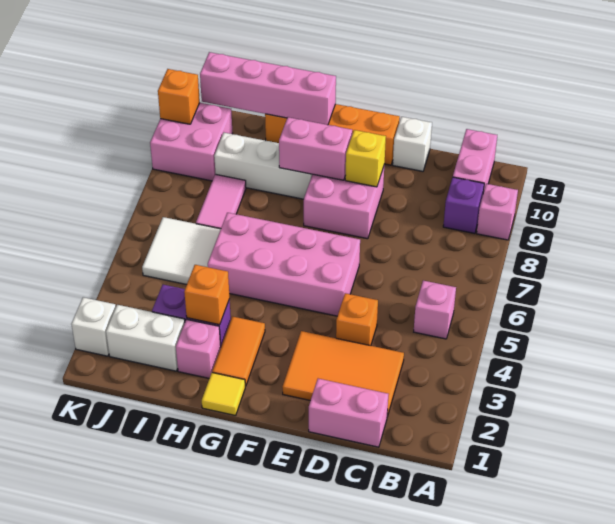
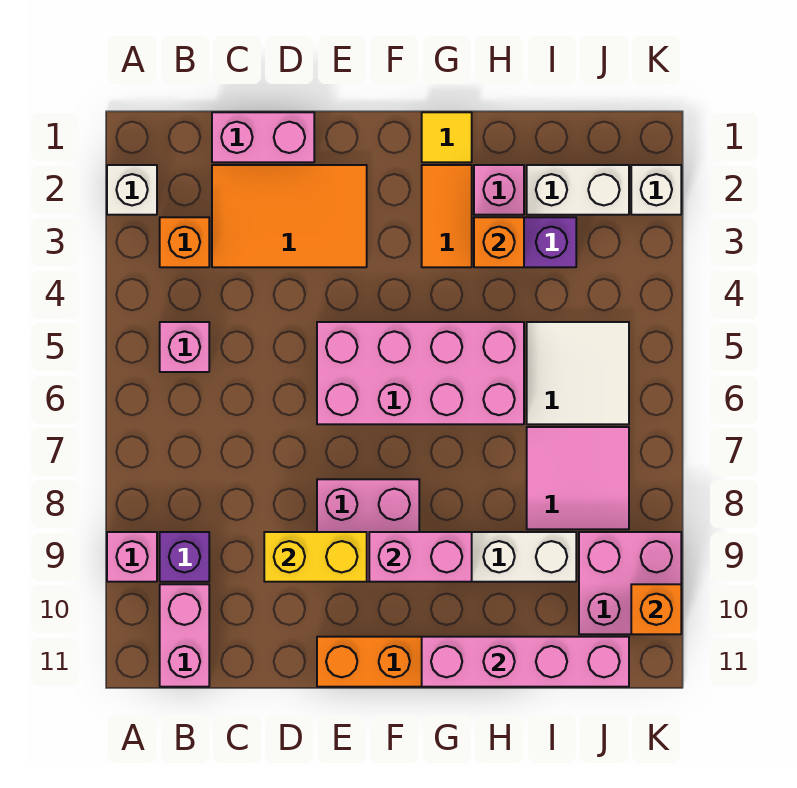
orange brick D4 level 1 -> orange brick B3 level 1
white brick D11 level 1 -> white brick A2 level 1
yellow brick E9 level 2 -> yellow brick D9:E9 level 2
pink tile I7:I8 level 1 -> pink tile I7:J8 level 1

